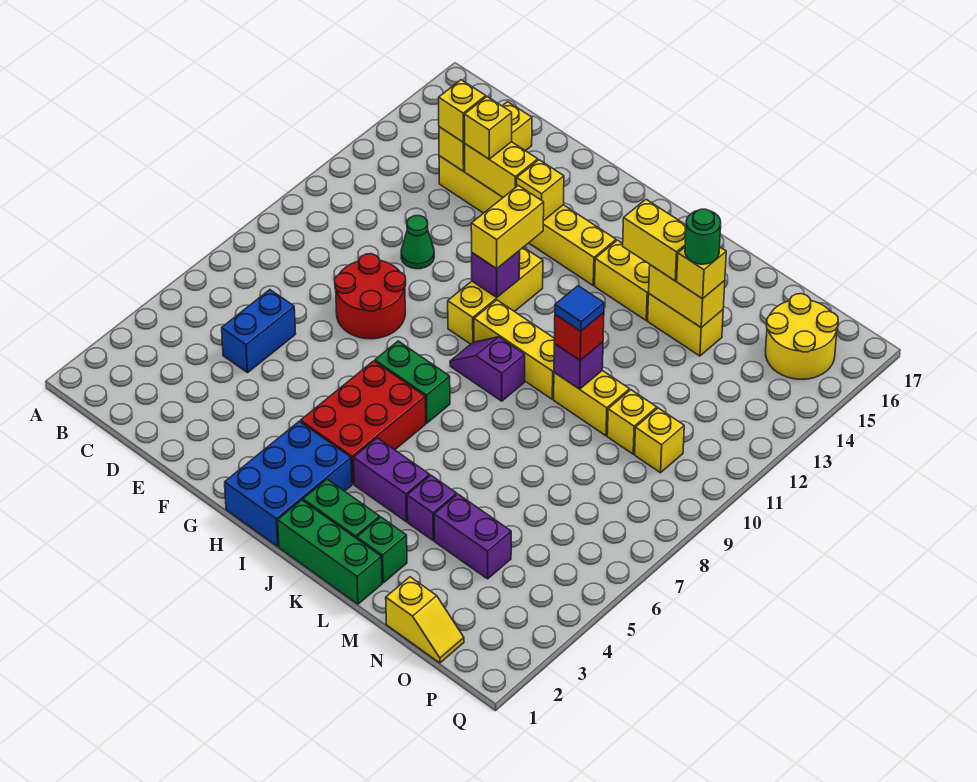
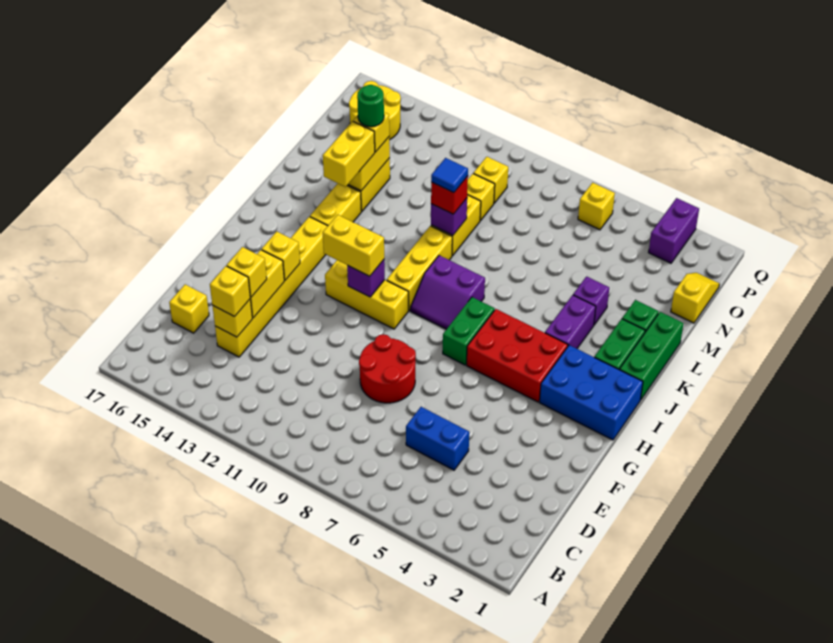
green cone E11 level 1 -> none
purple slope I9:J9 level 1 top J -> purple slope I8:J9 level 1 top J
purple brick M4:N4 level 1 -> purple brick P3:Q3 level 1
none -> yellow brick P6 level 1

